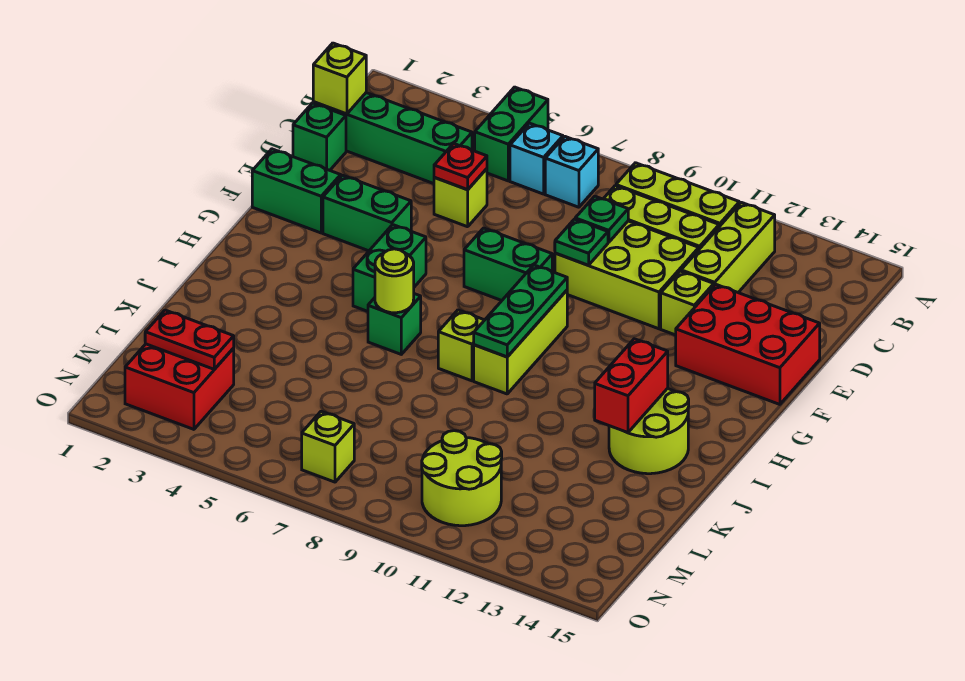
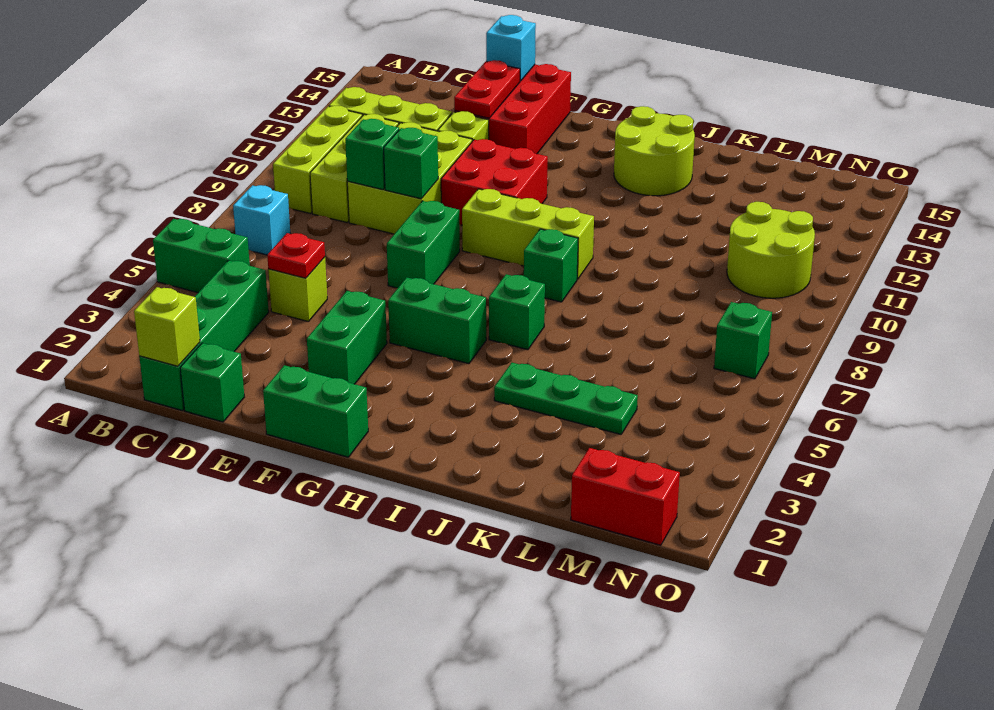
cyan brick B6 level 1 -> cyan brick E15 level 2
green plate D9 level 2 -> green brick D9 level 2
green plate E9 level 2 -> green brick E9 level 2
green brick F1:F2 level 1 -> green brick F1:G1 level 1
green plate G9:I9 level 2 -> green plate J4:L4 level 1
lime round brick I6 level 2 -> none
lime brick I8 level 1 -> green brick I8 level 1
red brick I13:J13 level 2 -> red brick M1:N1 level 1
red brick M2:N3 level 1 -> red brick F10:G11 level 1
red plate M2:M3 level 2 -> red plate E13:E14 level 2
lime brick N7 level 1 -> green brick N7 level 1

